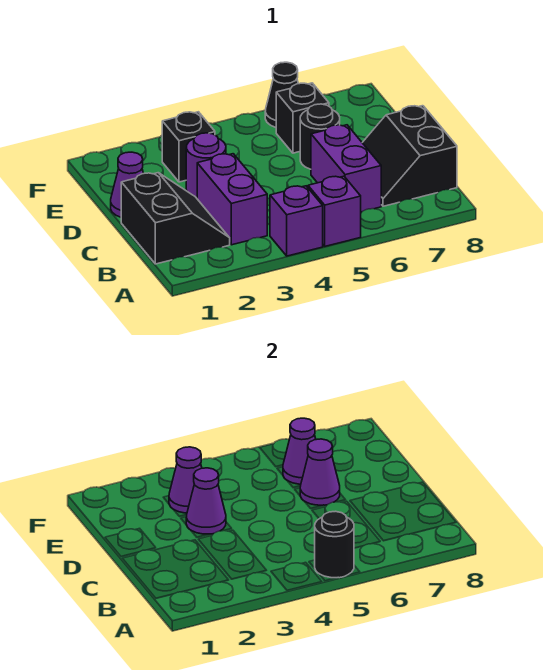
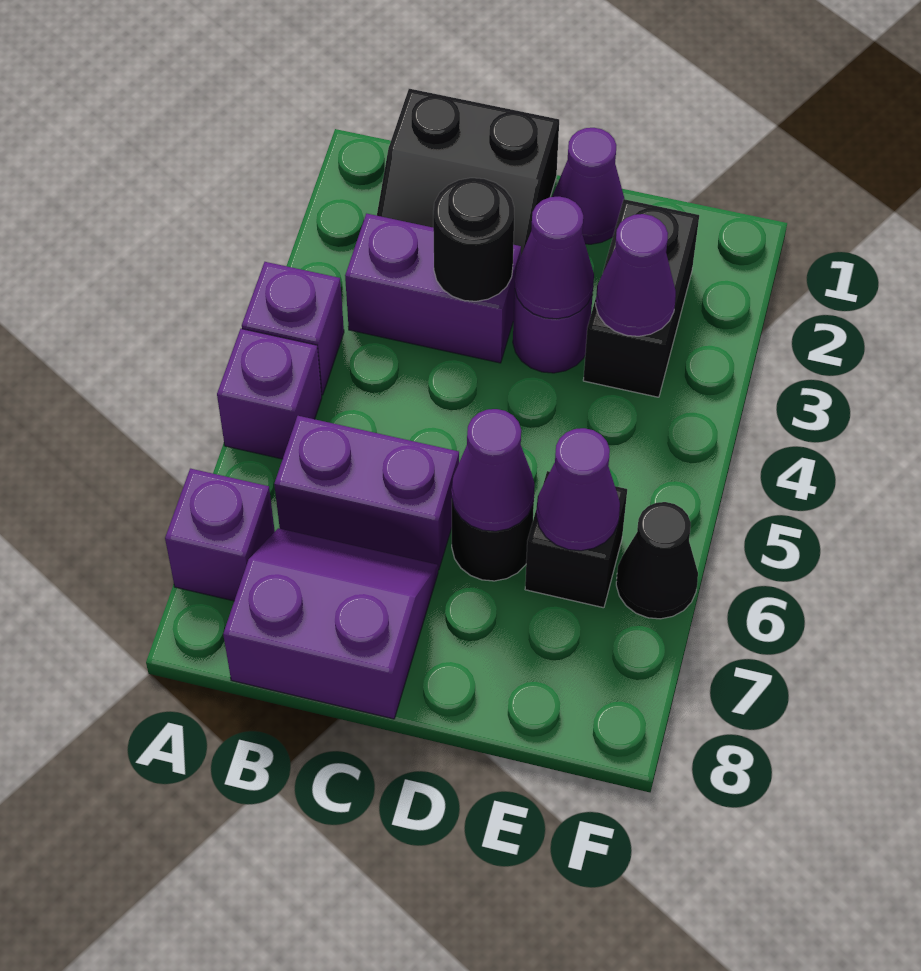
black round brick A5 level 2 -> black round brick C3 level 2
none -> purple brick A7 level 1
black slope B7:C8 level 1 top 8 -> purple slope B7:C8 level 1 top 8
black brick E3 level 1 -> black brick E2:E3 level 1

